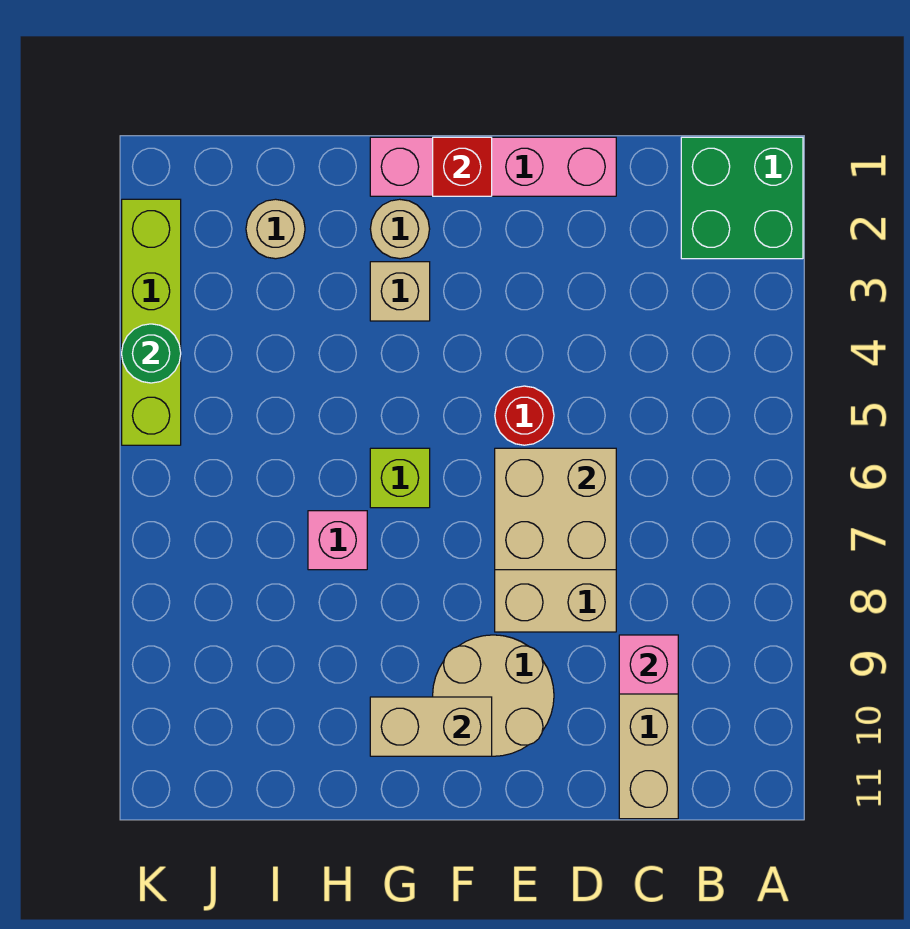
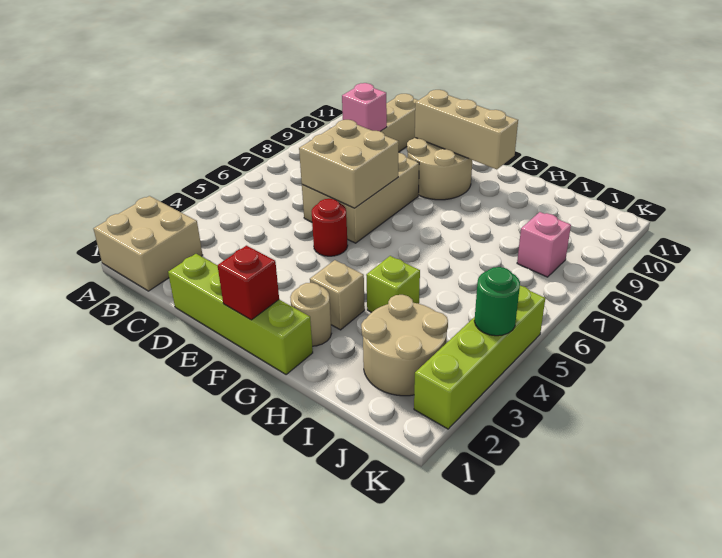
green brick A1:B2 level 1 -> tan brick A1:B2 level 1
pink brick D1:G1 level 1 -> lime brick D1:G1 level 1
tan brick F10:G10 level 2 -> tan brick E10:G10 level 2
lime brick G6 level 1 -> lime brick H4 level 1
pink brick H7 level 1 -> pink brick J8 level 1
tan round brick I2 level 1 -> tan round brick I2:J3 level 1

